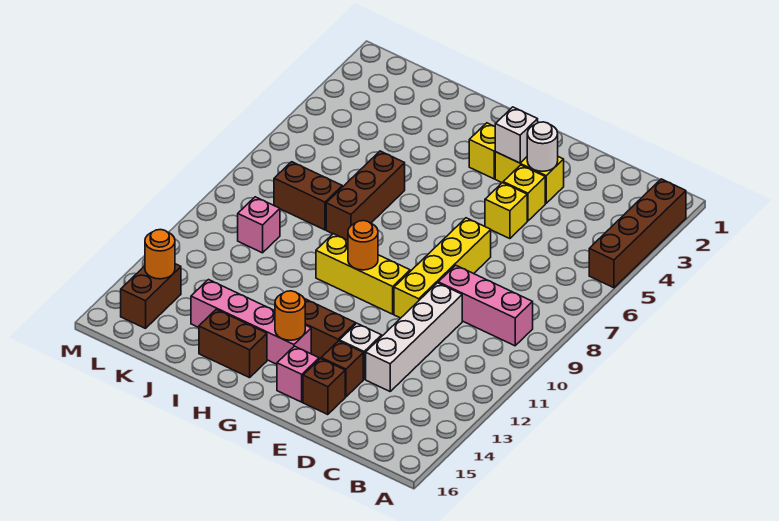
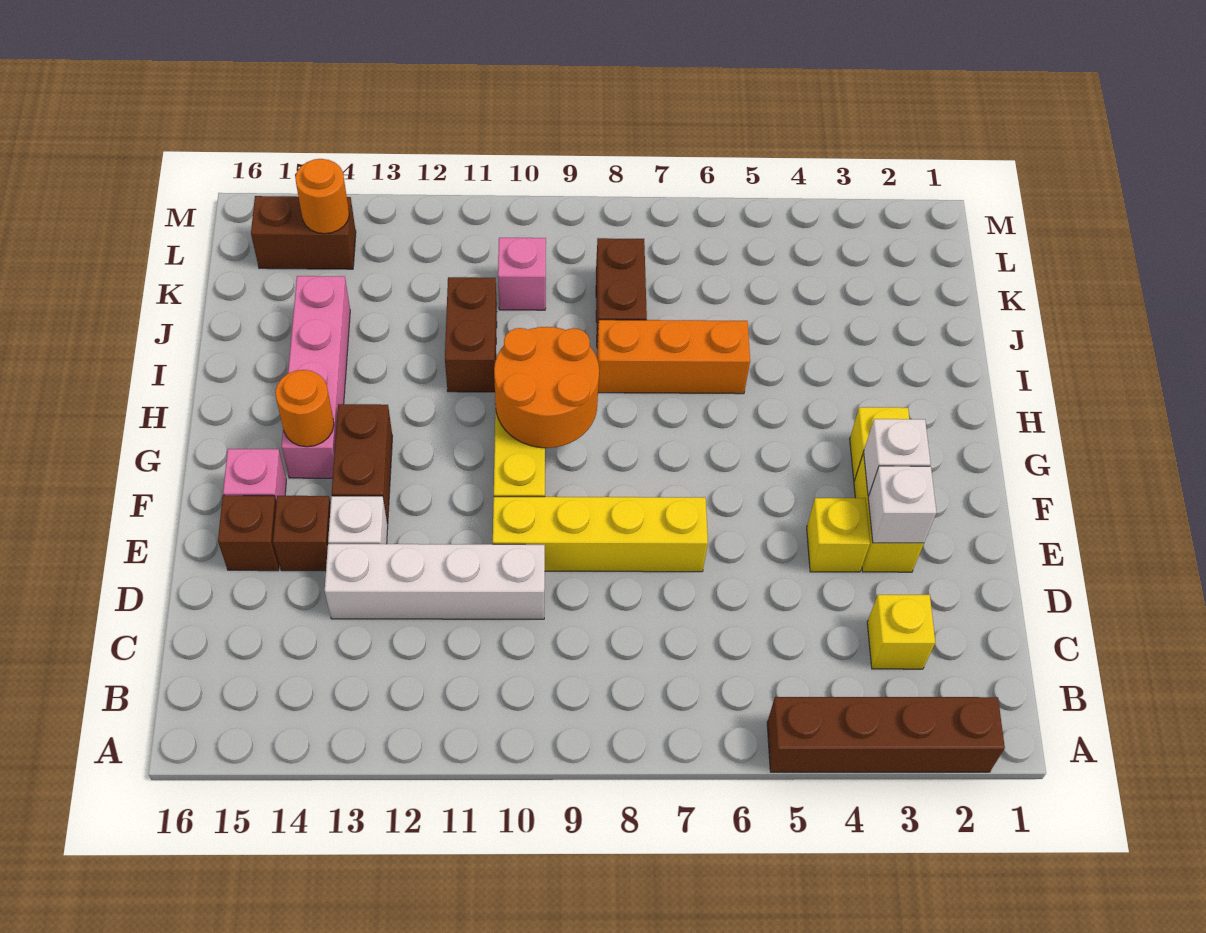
pink brick B9:D9 level 1 -> none
white round brick E3 level 2 -> white brick E3 level 2
yellow brick E5 level 1 -> yellow brick C3 level 1
orange round brick G10 level 2 -> orange round brick G9:H10 level 2
brown brick H15:I15 level 1 -> brown brick I11:J11 level 1
brown brick I6:I8 level 1 -> orange brick I6:I8 level 1

